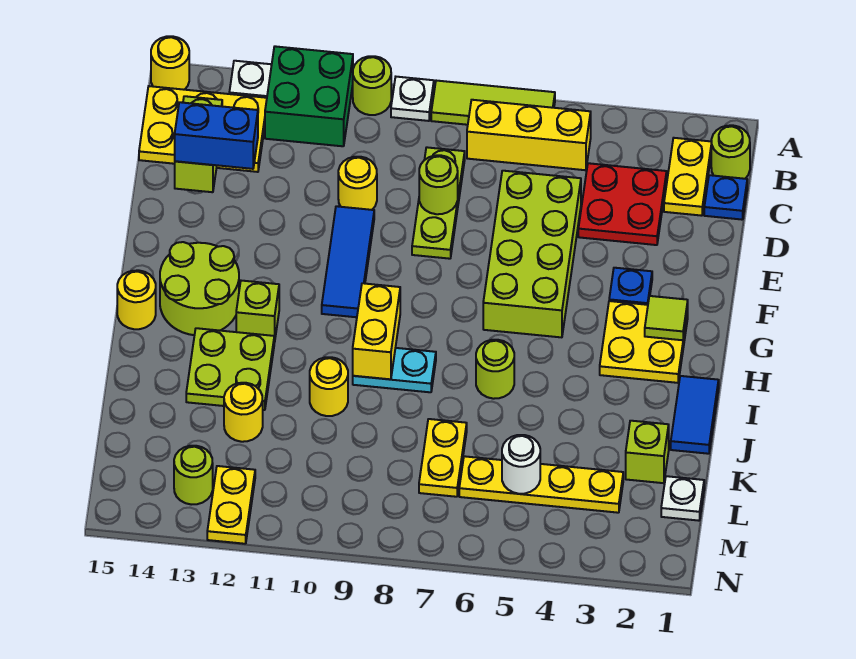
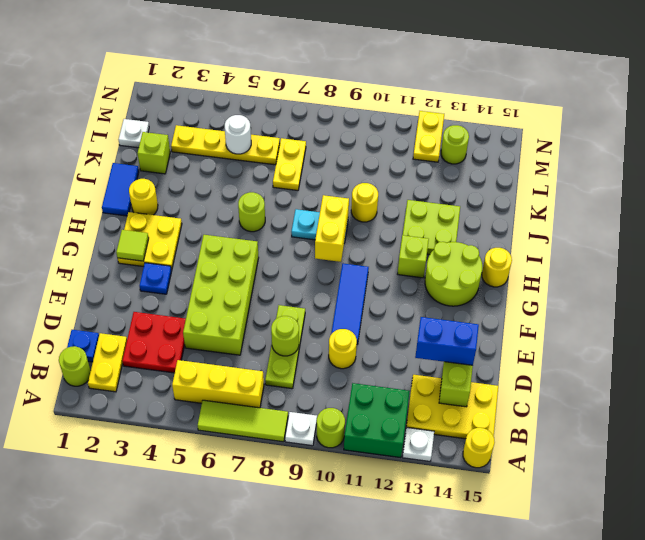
yellow round brick K12 level 1 -> yellow round brick I2 level 1

